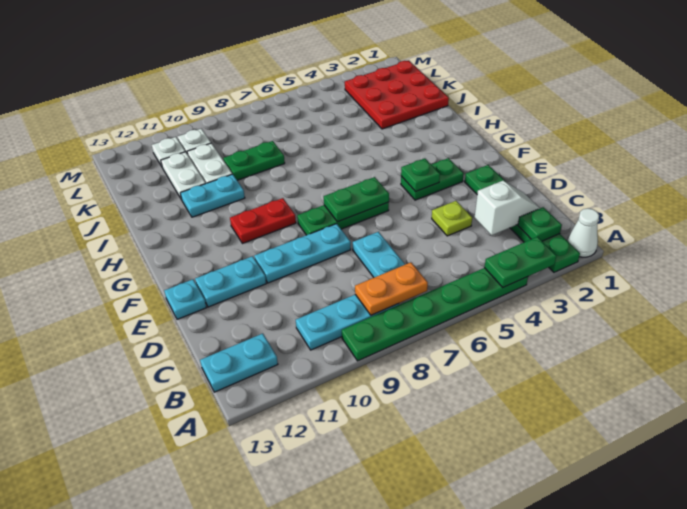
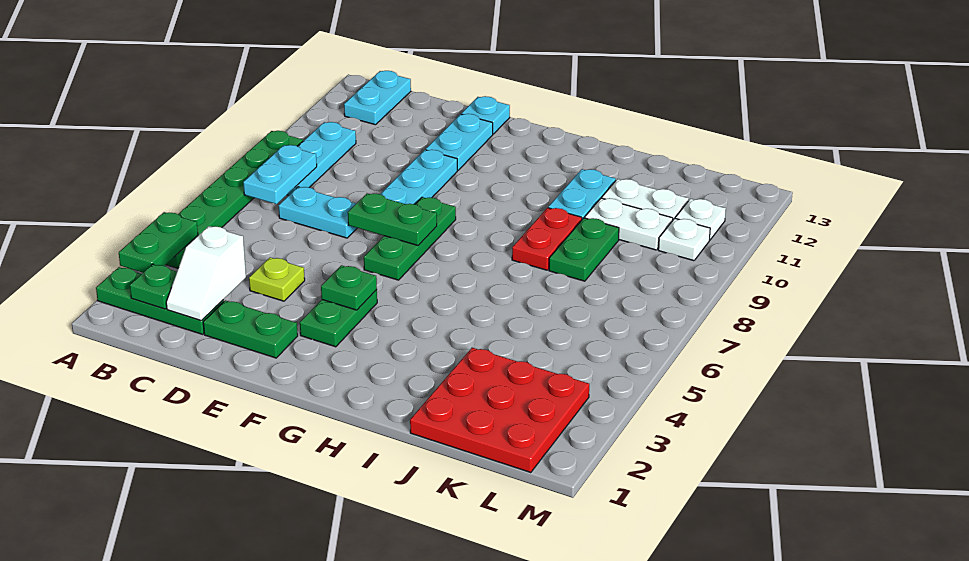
white cone A1 level 1 -> none
orange plate B7:B8 level 2 -> cyan plate B7:B8 level 2
green plate F6:F7 level 2 -> green plate E7:F7 level 2
red plate G9:G10 level 1 -> red plate I8:I9 level 1

